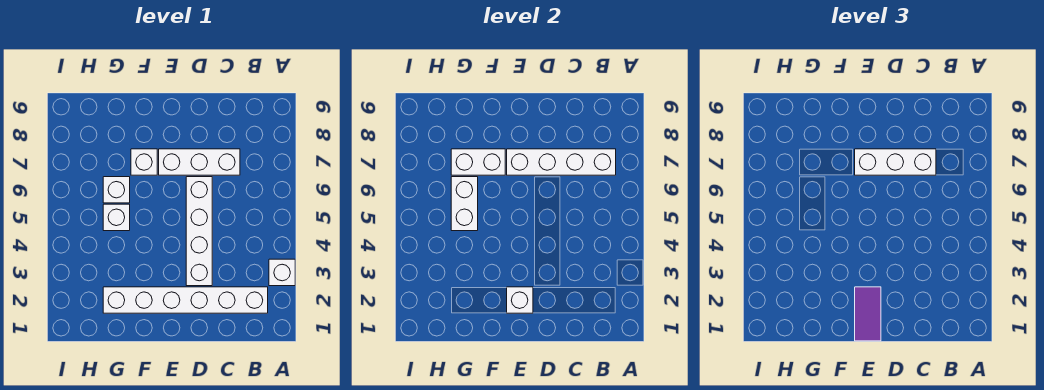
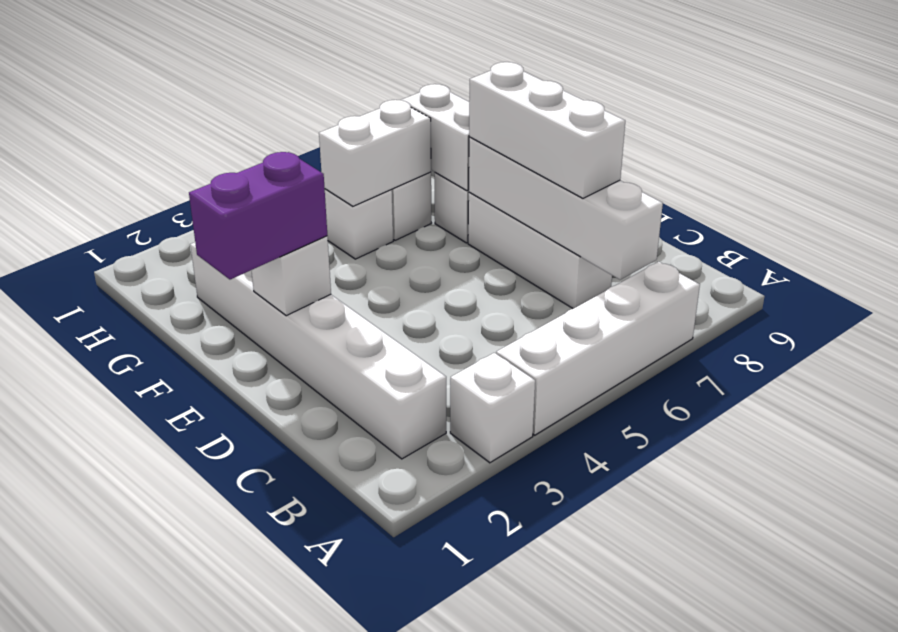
white brick D3:D6 level 1 -> white brick A4:A7 level 1
purple tile E1:E2 level 3 -> purple brick E1:E2 level 3

